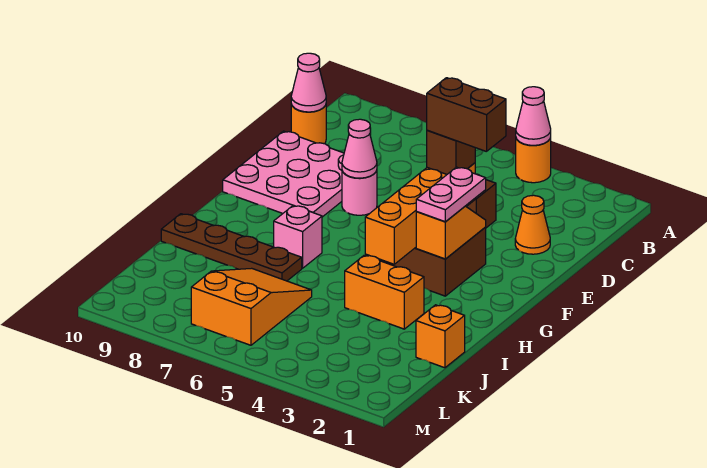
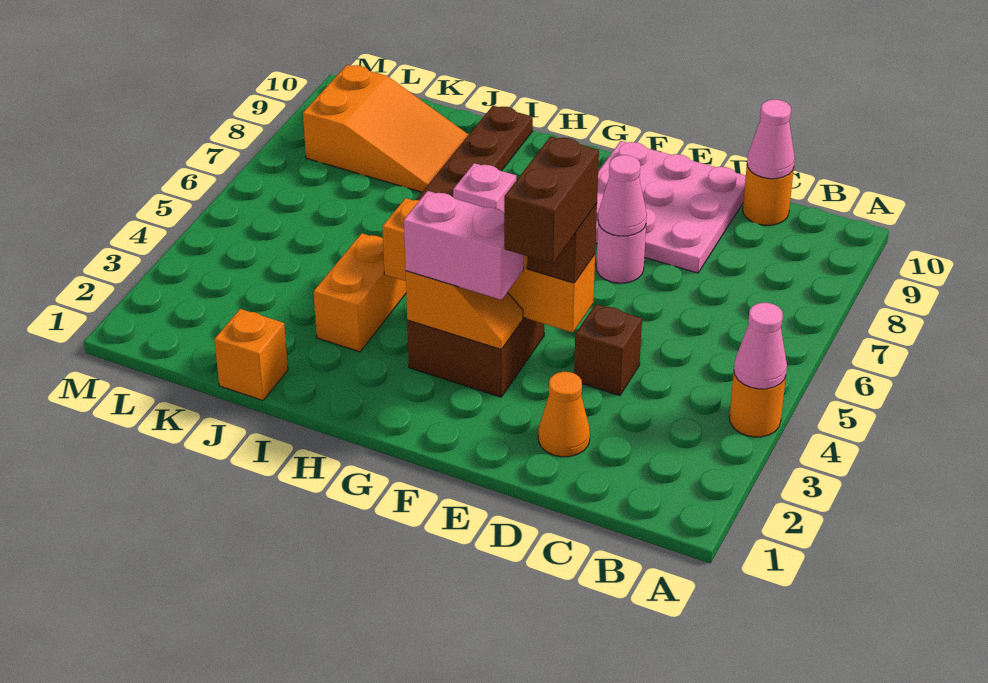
pink plate F3:G3 level 3 -> pink brick F3:G3 level 3
orange slope J6:L7 level 1 top L -> orange slope J8:L9 level 1 top L

